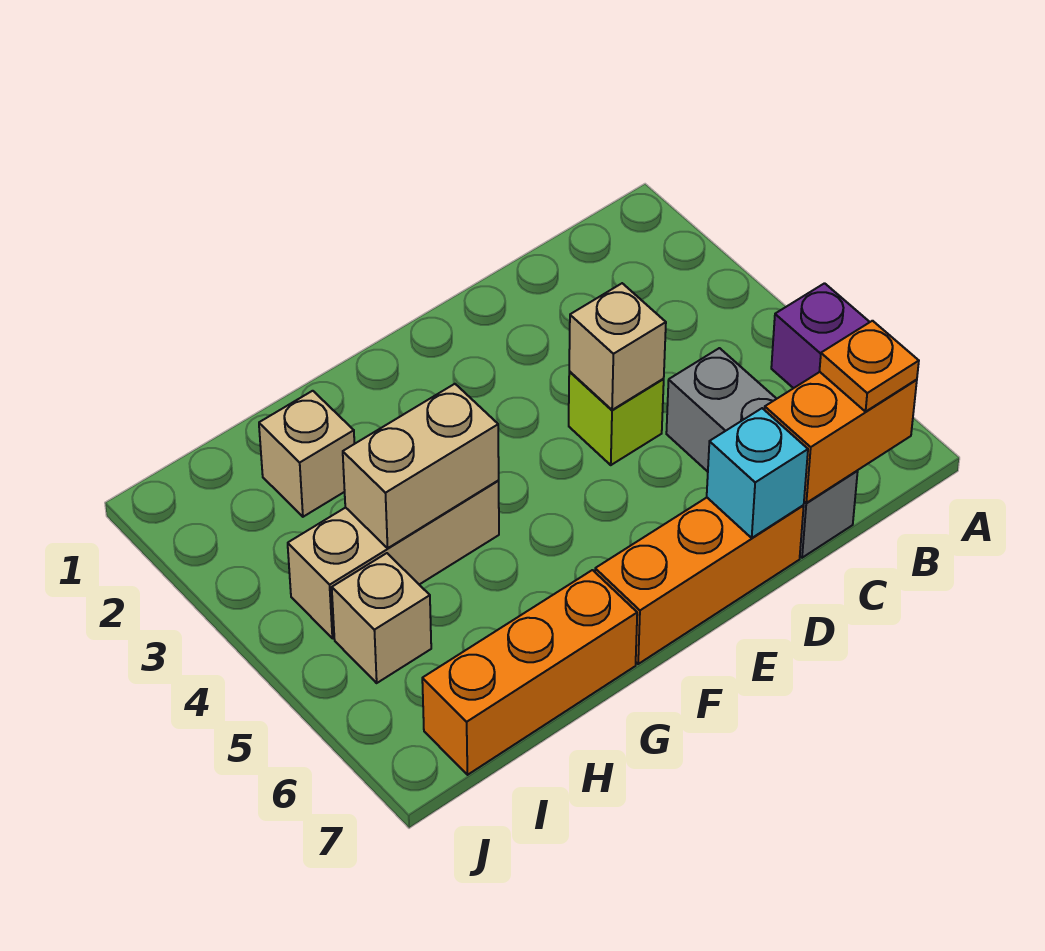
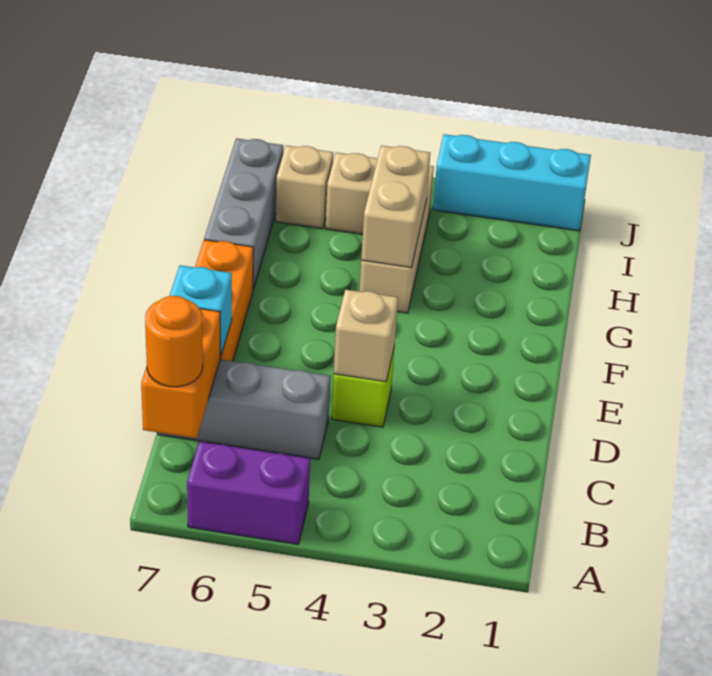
orange plate B7 level 3 -> orange round brick B7 level 3
orange brick G7:I7 level 1 -> grey brick G7:I7 level 1
tan brick H2 level 1 -> tan brick I6 level 1
none -> cyan brick J1:J3 level 1

